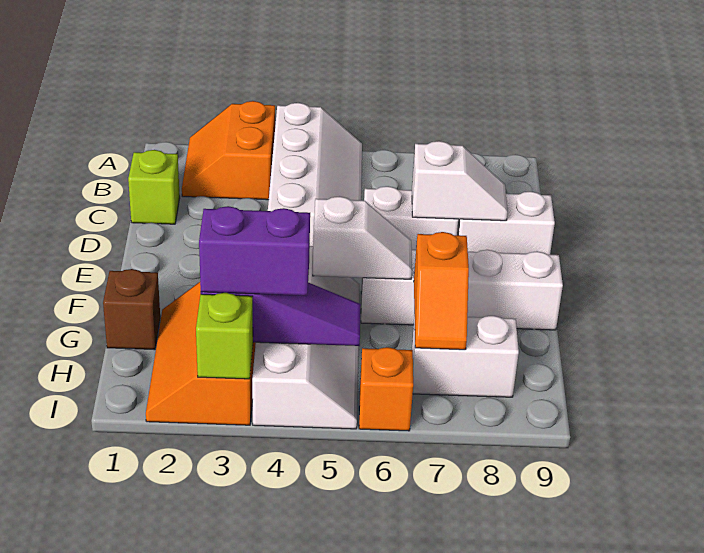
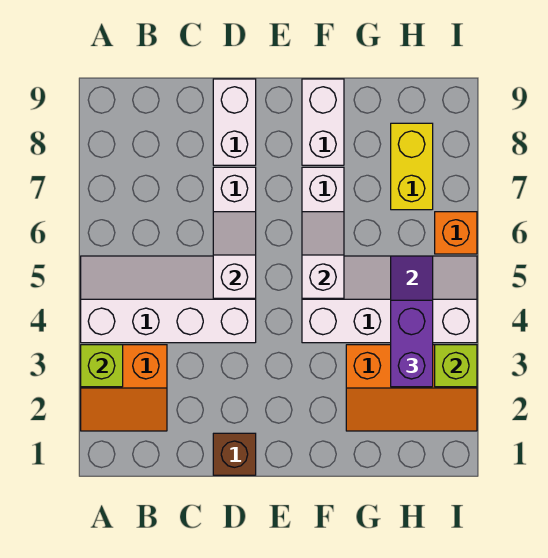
lime brick C1 level 1 -> lime brick A3 level 2
white slope D7:D8 level 2 top 7 -> white slope D5:D6 level 2 top 5
brown brick G1 level 1 -> brown brick D1 level 1
orange slope G7:H7 level 2 top G -> none
white brick H7:H8 level 1 -> yellow brick H7:H8 level 1

